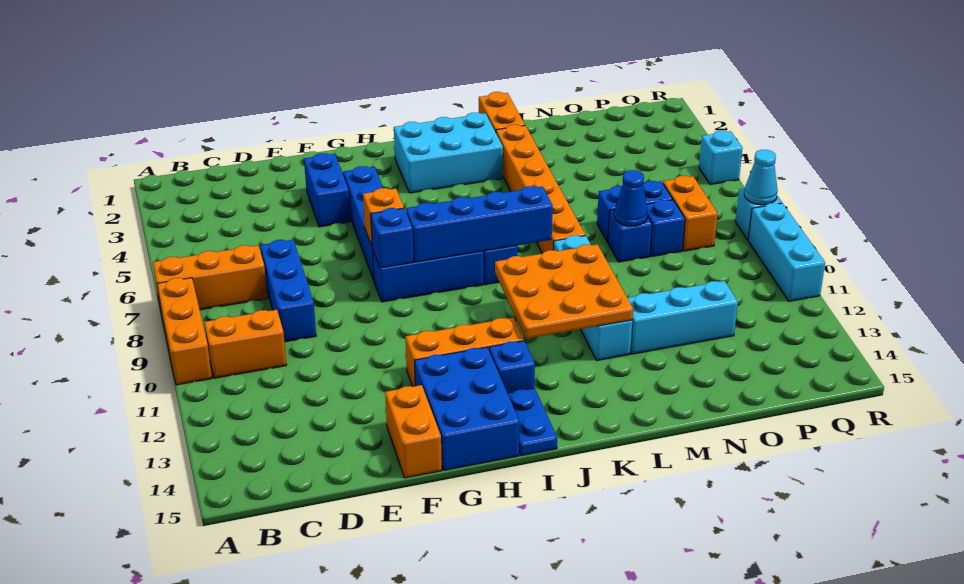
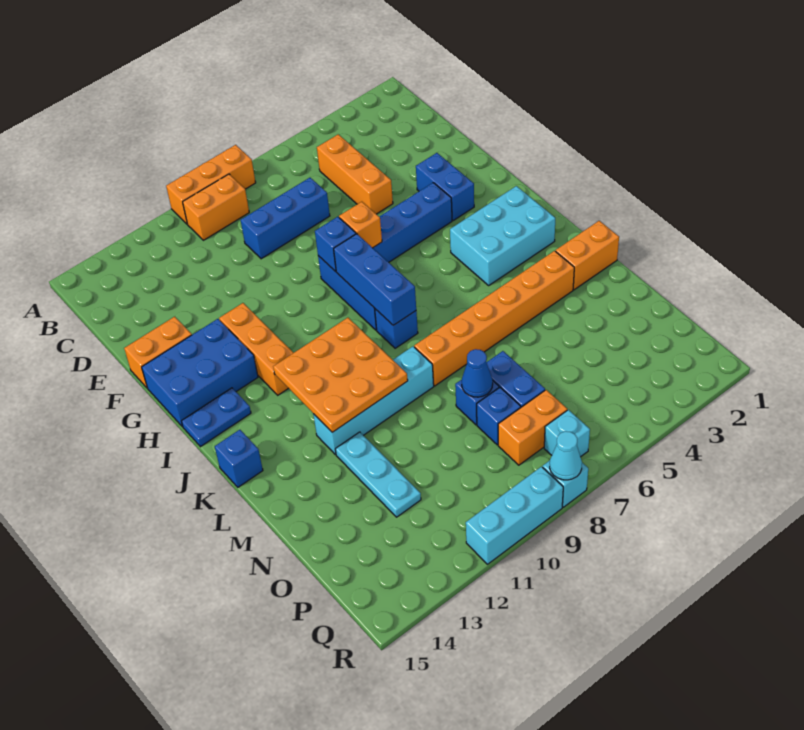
orange brick A7:C7 level 1 -> orange brick C5:E5 level 1
orange brick B10:C10 level 1 -> orange brick B9:B10 level 1
blue brick F3:F4 level 1 -> blue brick F3:G3 level 1
blue brick H8:K8 level 2 -> blue brick H8:J8 level 2
cyan brick I2:K3 level 1 -> cyan brick I2:J4 level 1
blue brick I13 level 1 -> blue brick K15 level 1
cyan brick M12:O12 level 1 -> cyan plate M12:O12 level 1
cyan brick R5 level 1 -> cyan brick Q7 level 1

